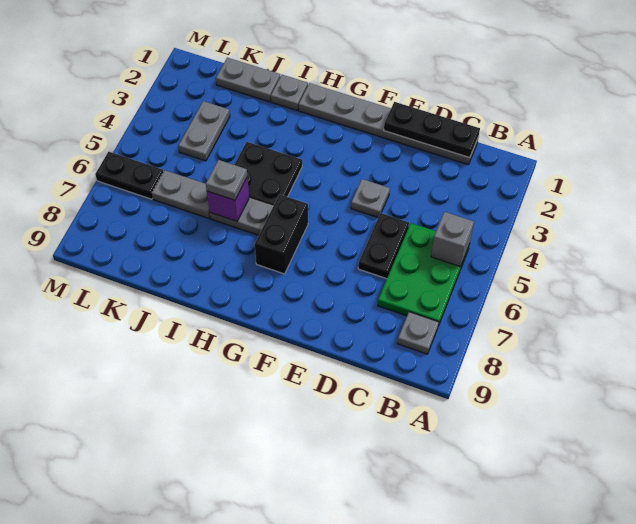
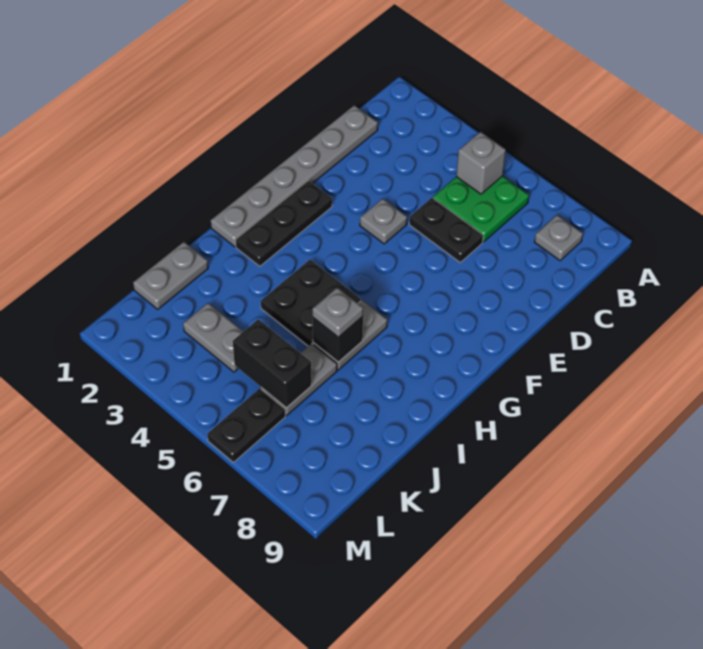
green plate B5:C7 level 1 -> green plate B5:C6 level 1
black plate C1:E1 level 2 -> black plate F2:H2 level 1
black brick G6:G7 level 1 -> black brick K5:K6 level 2
grey plate I1 level 1 -> none
purple brick I6 level 2 -> black brick I6 level 2

